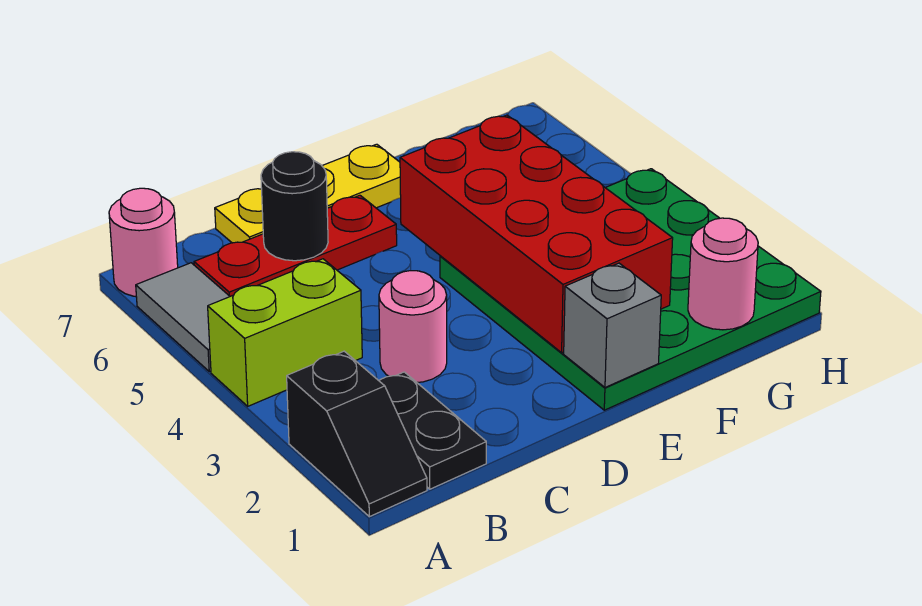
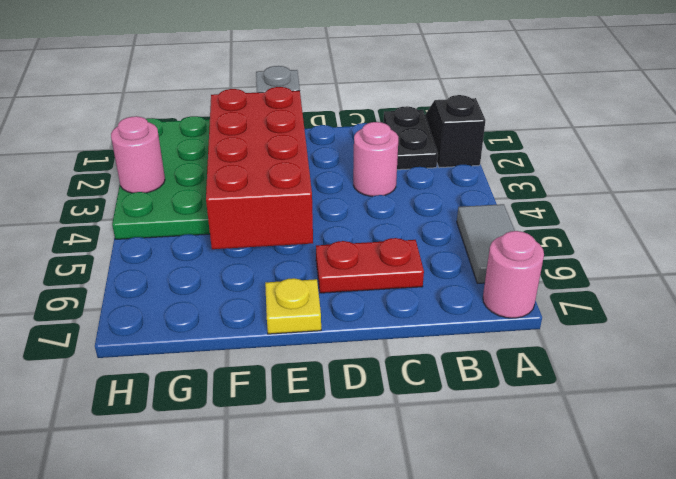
lime brick A4:B4 level 1 -> none
red plate B6:D6 level 1 -> red plate C6:D6 level 1
black round brick C6 level 2 -> none
yellow plate C7:E7 level 1 -> yellow plate E7 level 1
pink round brick G1 level 2 -> pink round brick H3 level 2

